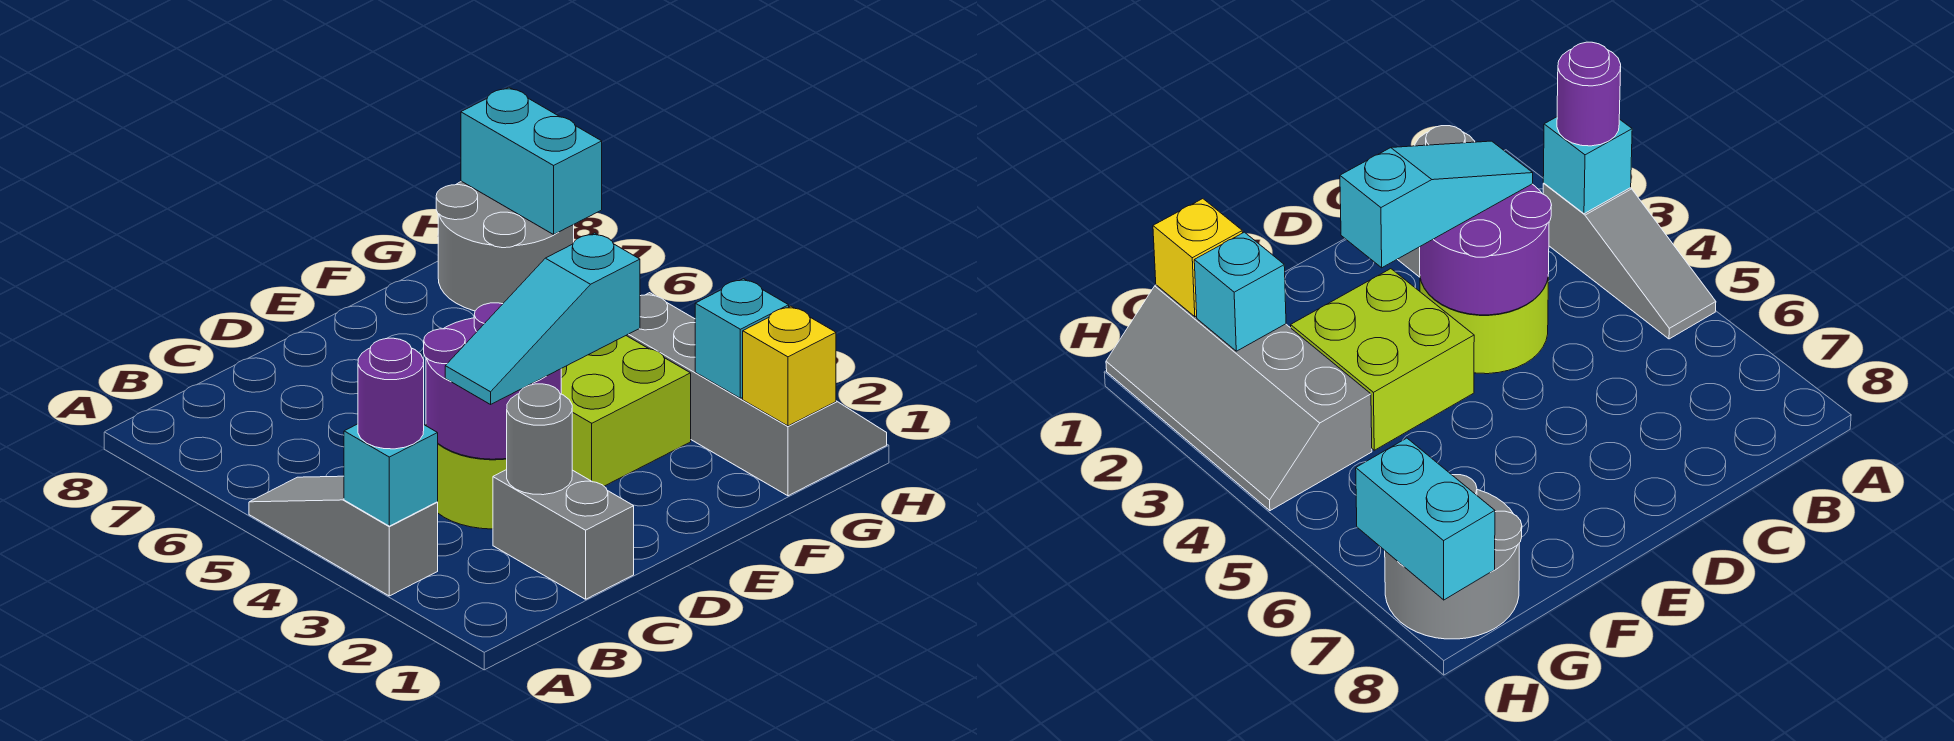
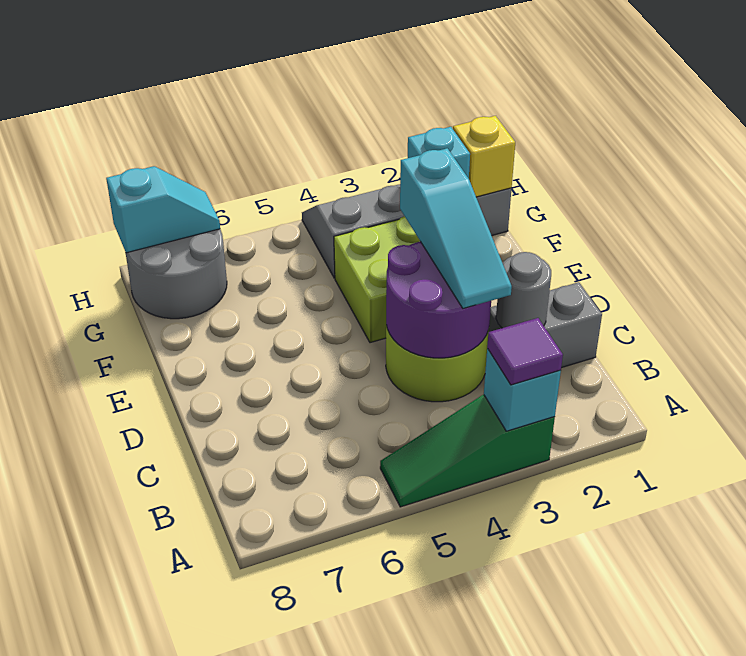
grey slope A3:A5 level 1 top 3 -> green slope A3:A5 level 1 top 3
purple round brick A3 level 3 -> purple tile A3 level 3
cyan brick H7:H8 level 2 -> cyan slope H7:H8 level 2 top 8

